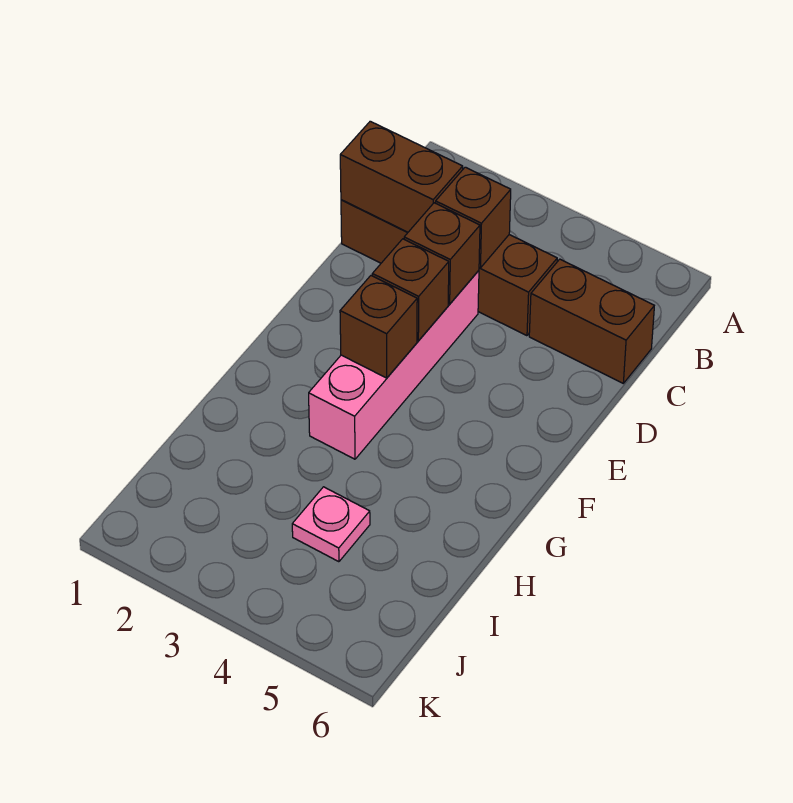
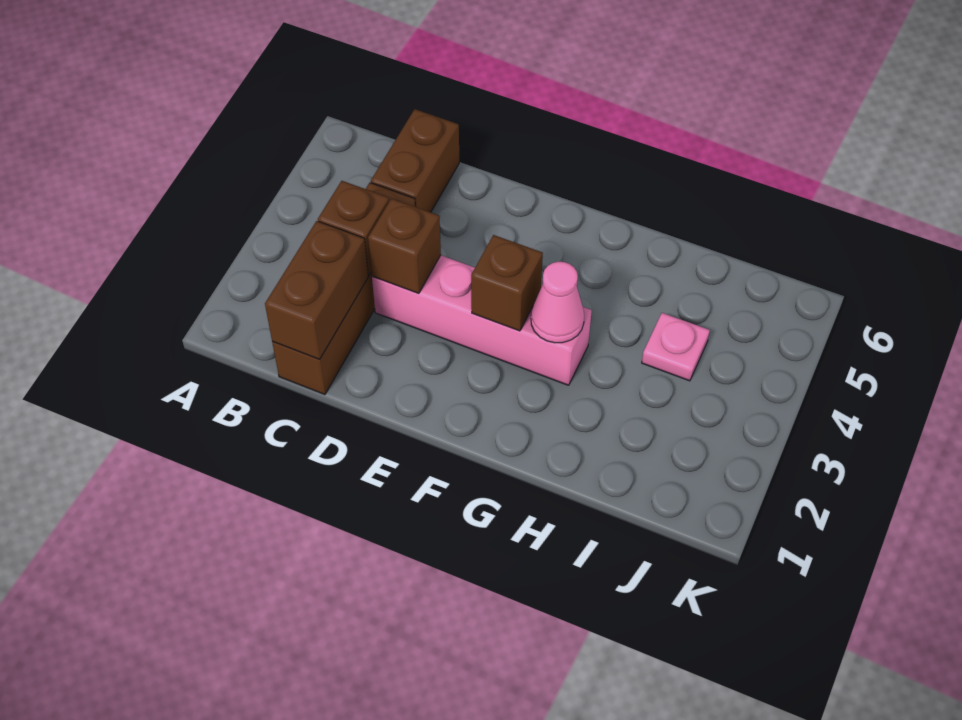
brown brick E3 level 2 -> none
none -> pink cone G3 level 2

